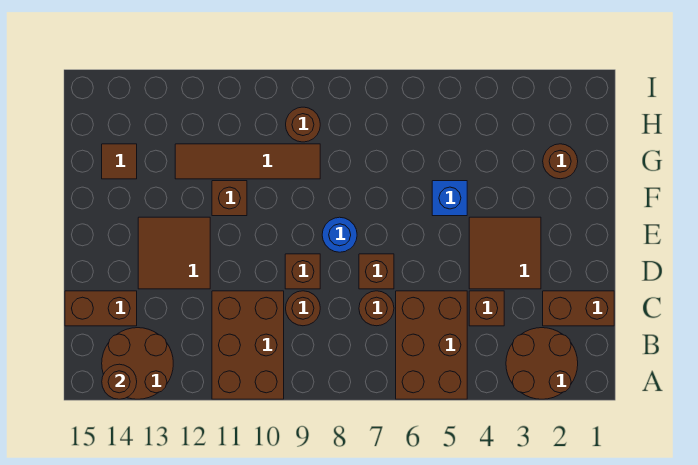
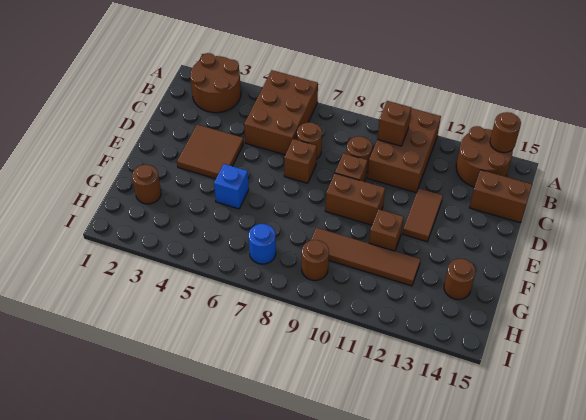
brown brick C1:C2 level 1 -> brown brick E9:E10 level 1
brown brick C4 level 1 -> brown brick B10 level 2
brown tile D12:E13 level 1 -> brown tile D12:E12 level 1
blue round brick E8 level 1 -> blue round brick H7 level 1
brown tile G14 level 1 -> brown round brick G14 level 1

